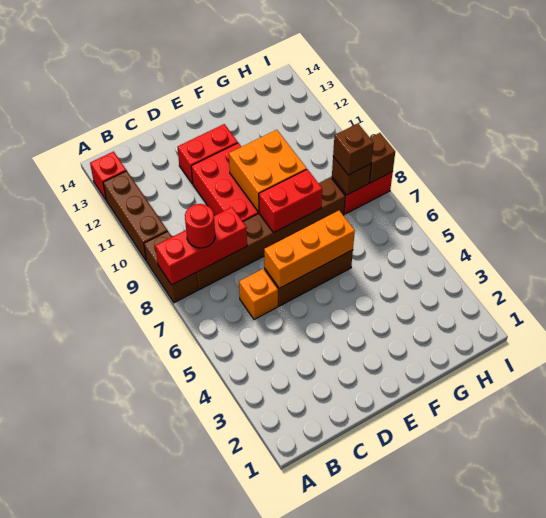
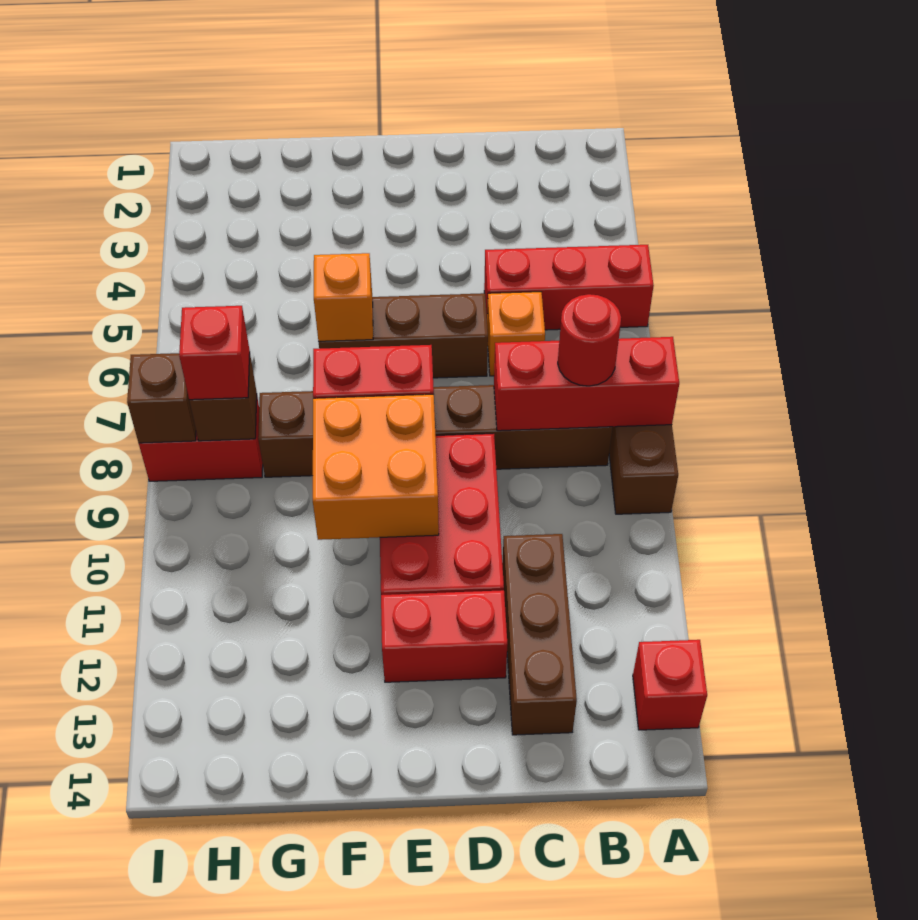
none -> red brick A5:C5 level 1
brown brick A10:A12 level 1 -> brown brick C11:C13 level 1
orange brick D6:F6 level 2 -> orange brick F6 level 2
brown brick H8 level 3 -> red brick H8 level 3

